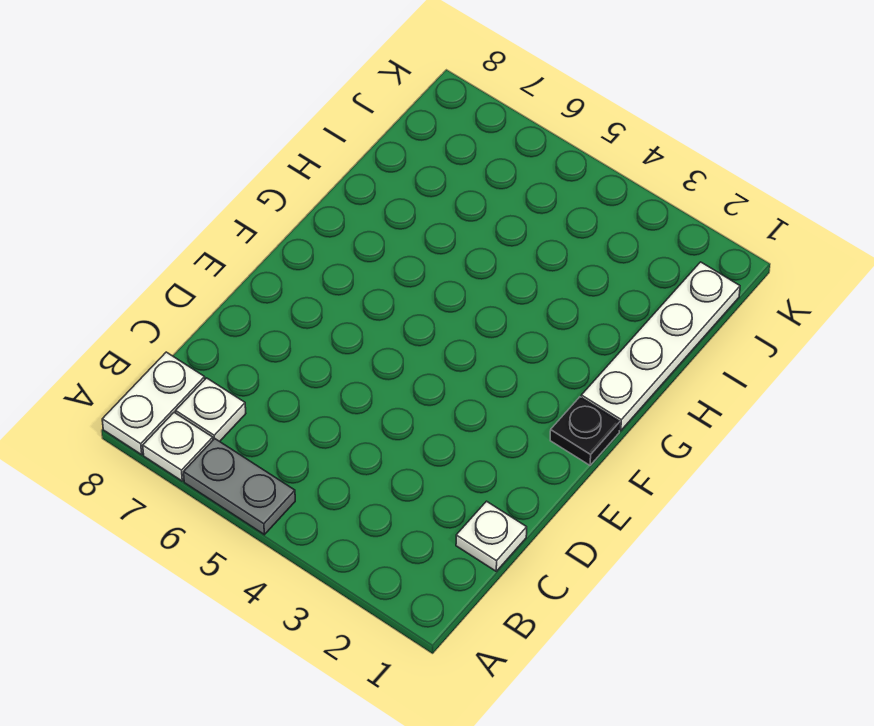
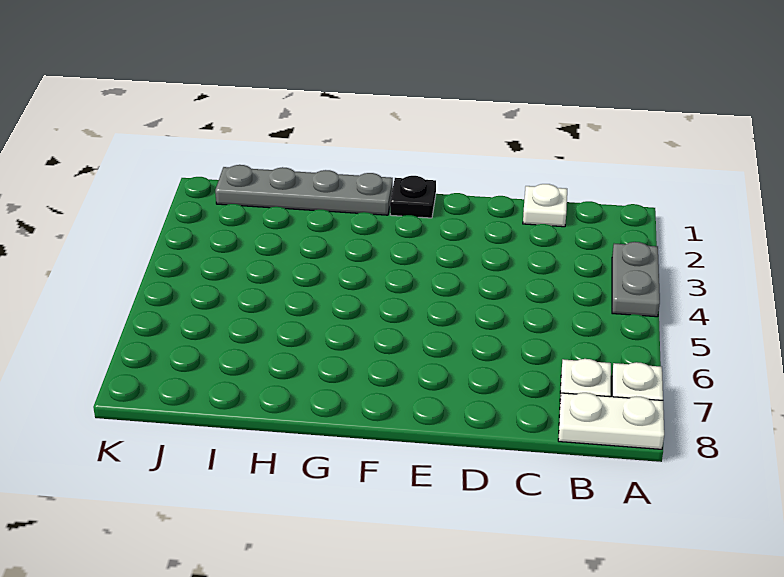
grey plate A5:A6 level 1 -> grey plate A3:A4 level 1
white plate G1:J1 level 1 -> grey plate G1:J1 level 1

